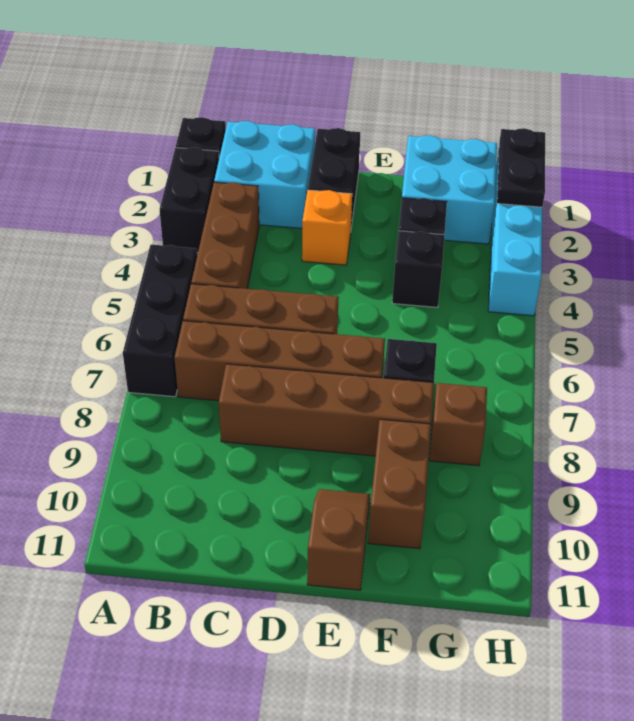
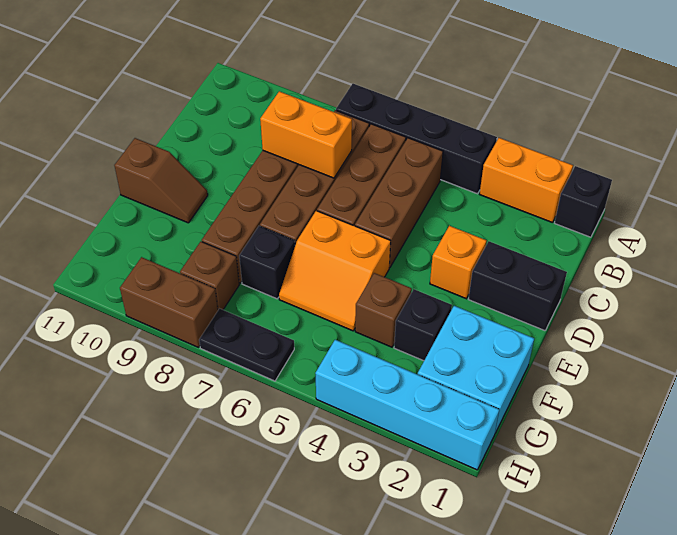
black brick A2:A3 level 1 -> orange brick A2:A3 level 1
black brick A5:A7 level 1 -> black brick A4:A7 level 1
cyan brick B1:C2 level 1 -> none
brown brick B3:B5 level 1 -> brown brick B5:D5 level 1
none -> orange brick C7:C8 level 2
none -> orange slope E5:F6 level 1 top E
black brick F4 level 1 -> brown brick F4 level 1
brown brick F9:F10 level 1 -> brown brick H8:H9 level 1
black plate H1:H2 level 2 -> black plate H6:H7 level 1

